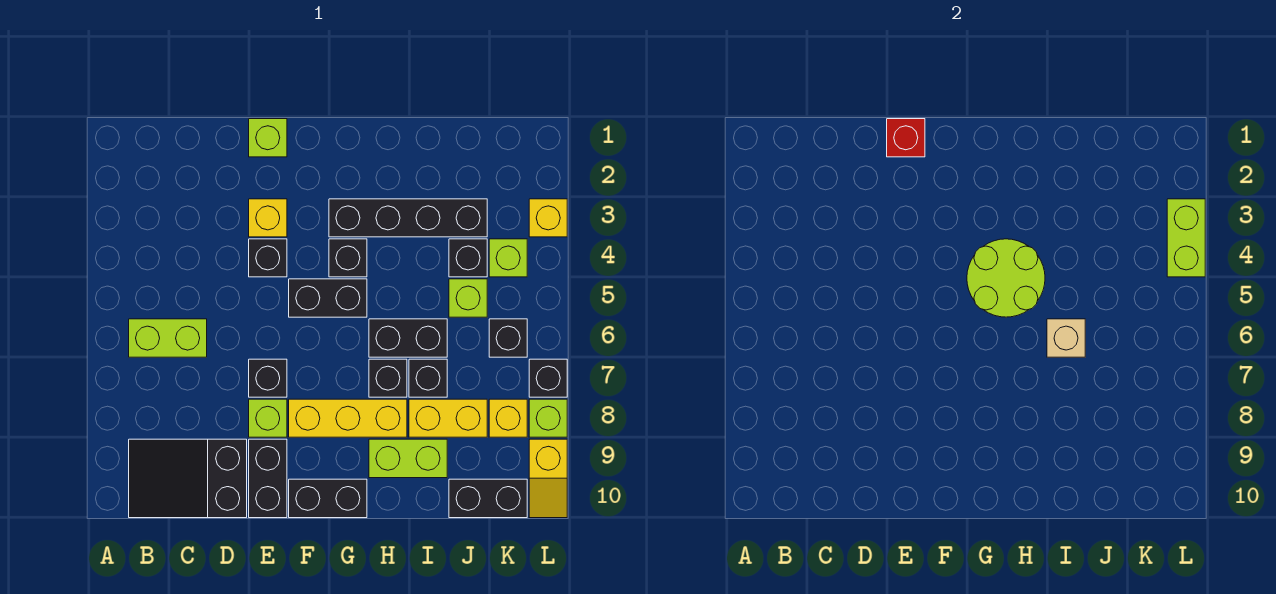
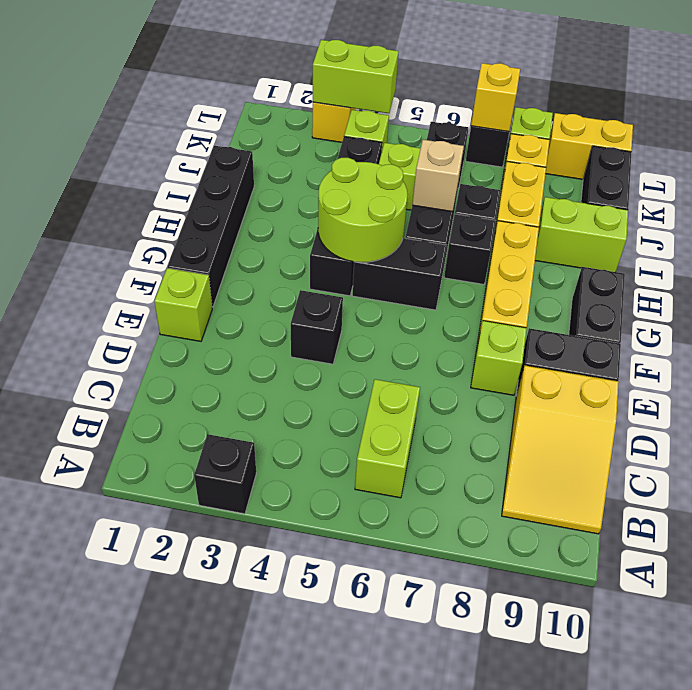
black slope B9:D10 level 1 top D -> yellow slope B9:D10 level 1 top D
red brick E1 level 2 -> none
yellow brick E3 level 1 -> yellow brick L7 level 2
black brick E7 level 1 -> black brick A3 level 1
black brick F5:G5 level 1 -> black brick G5:G6 level 1
black brick G3:J3 level 1 -> black brick F1:I1 level 1
lime brick H9:I9 level 1 -> lime brick I9:I10 level 1
yellow slope L9:L10 level 1 top 9 -> yellow brick L9:L10 level 1

